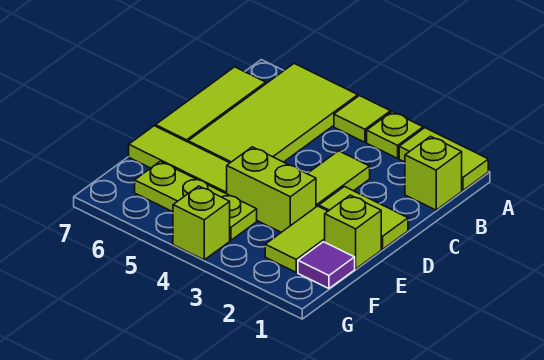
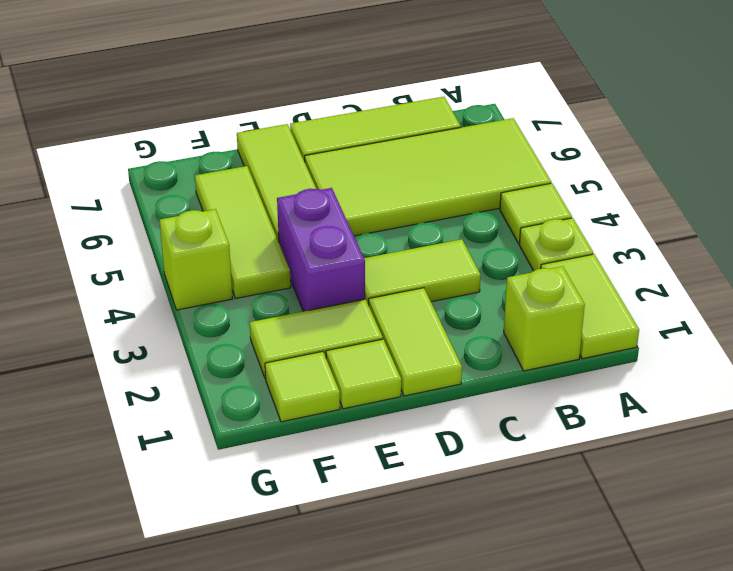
lime brick E1 level 1 -> lime tile E1 level 1
lime brick E3:E4 level 1 -> purple brick E3:E4 level 1
purple tile F1 level 1 -> lime tile F1 level 1
lime plate F4:F6 level 1 -> lime tile F4:F6 level 1

